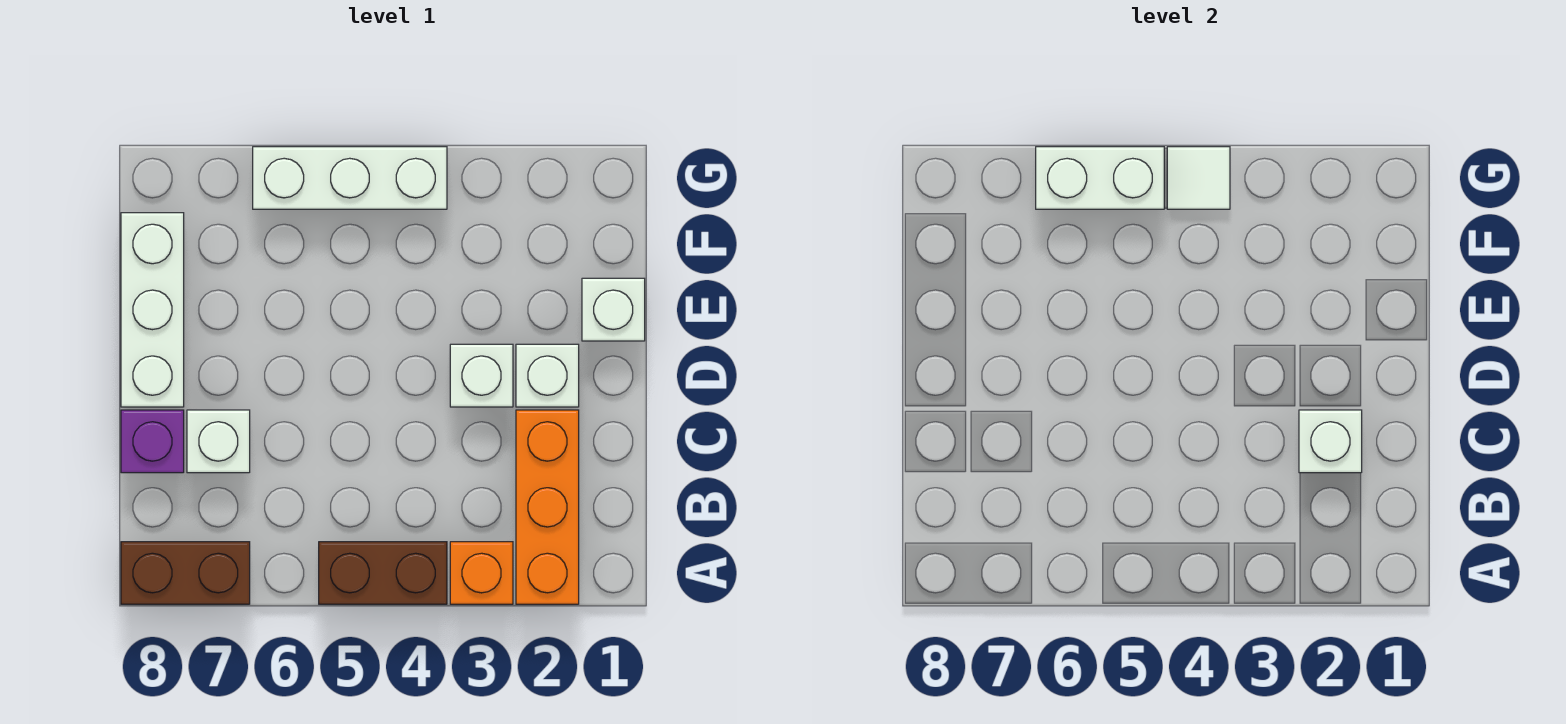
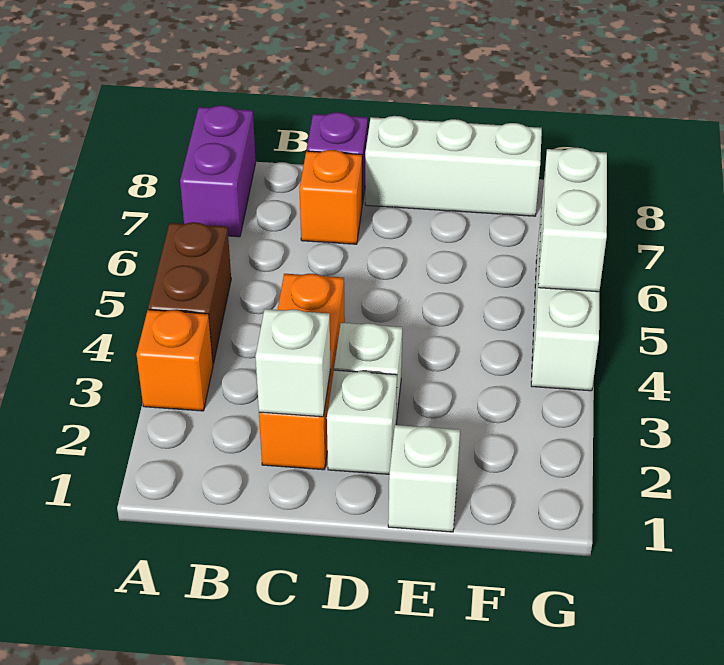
orange brick A2:C2 level 1 -> orange brick C2:C4 level 1
brown brick A7:A8 level 1 -> purple brick A7:A8 level 1
white brick C7 level 1 -> orange brick C7 level 1
white tile G4 level 2 -> none

